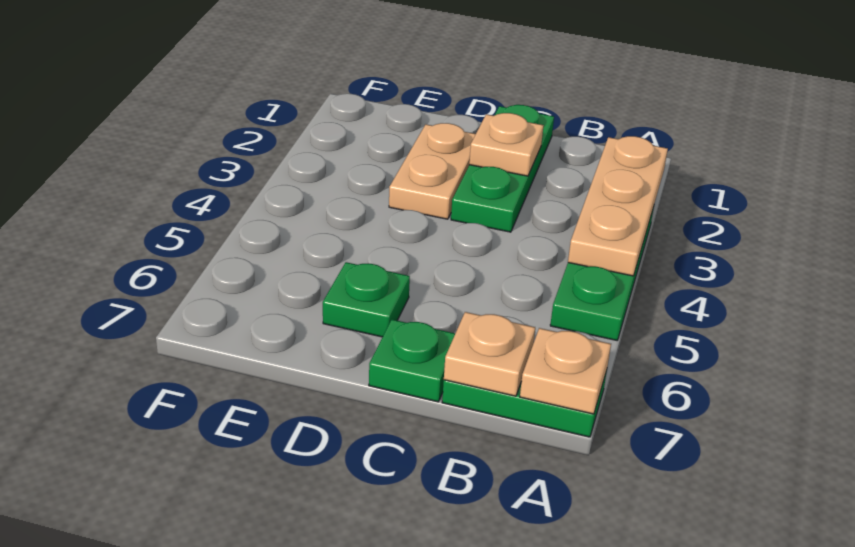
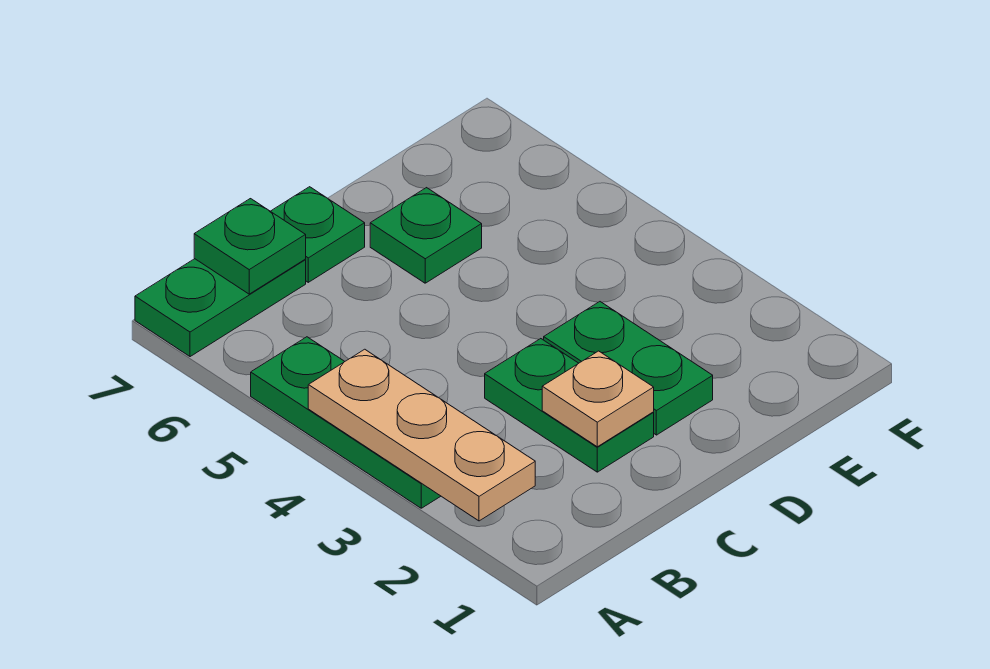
tan plate A7 level 2 -> none
tan plate B7 level 2 -> green plate B7 level 2
green plate C1:C3 level 1 -> green plate C2:C3 level 1
tan plate D2:D3 level 1 -> green plate D2:D3 level 1

